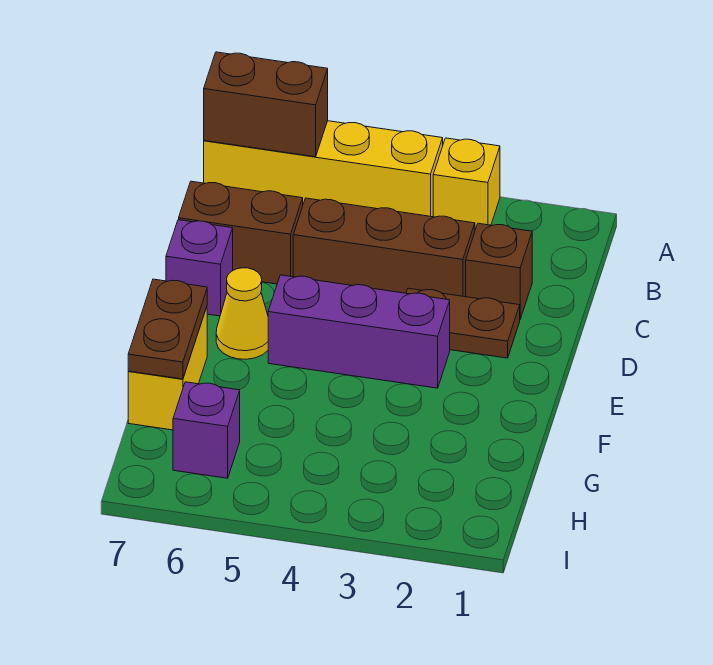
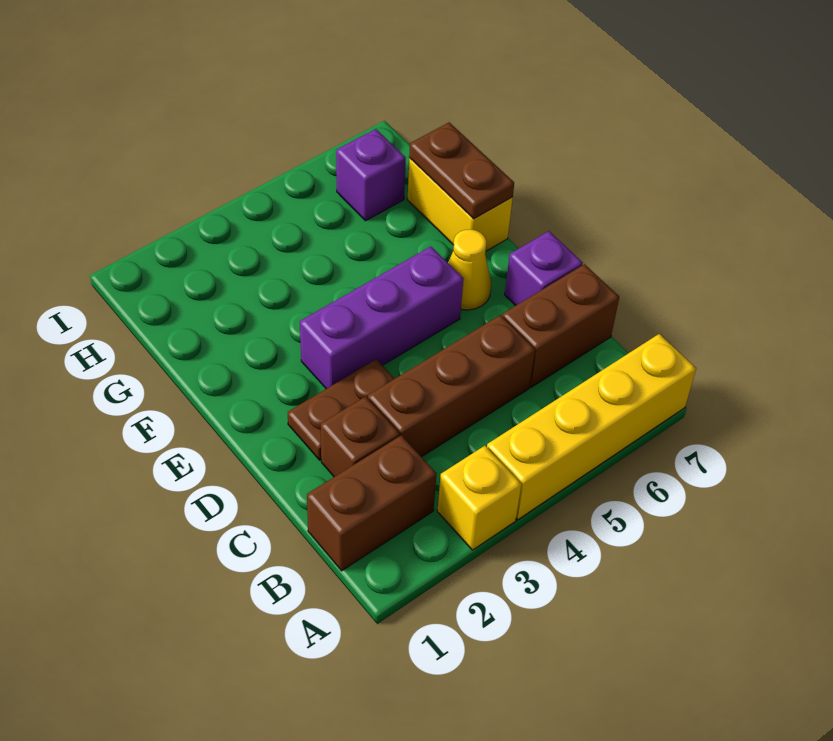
brown brick A6:A7 level 2 -> brown brick B1:B2 level 1

